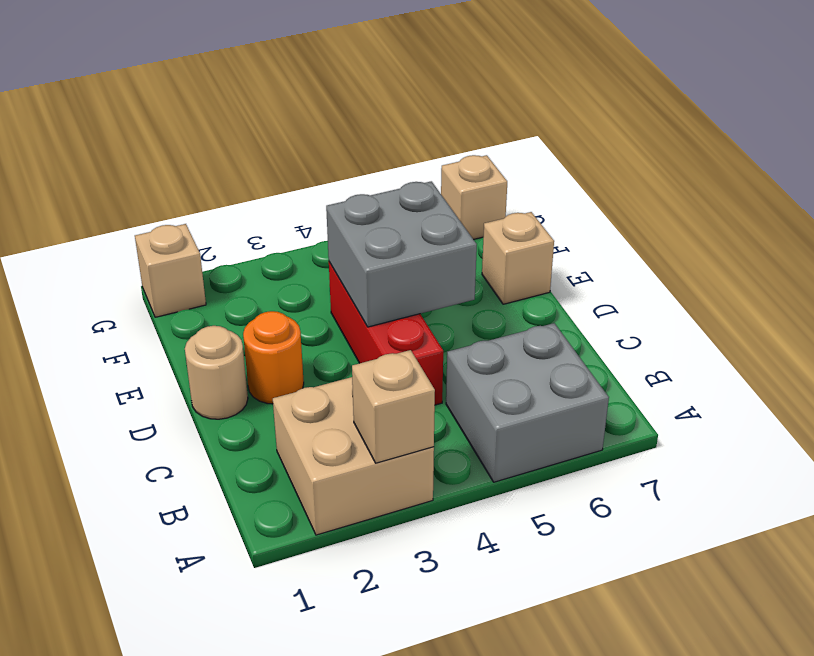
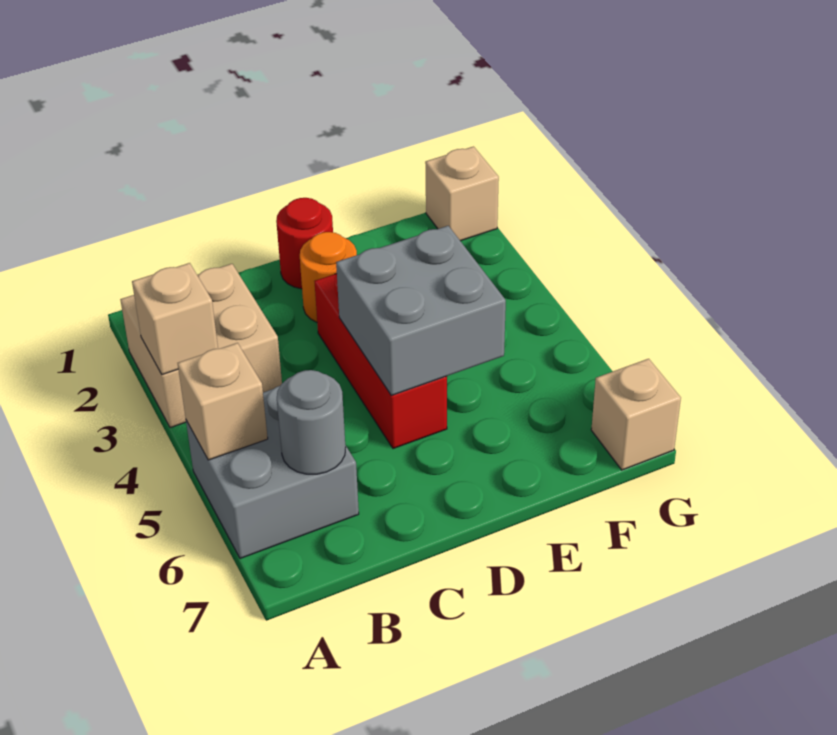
none -> grey round brick B6 level 2
red brick C4:E4 level 1 -> red brick D3:D5 level 1
tan round brick D1 level 1 -> red round brick D1 level 1
tan brick E7 level 1 -> tan brick A5 level 2

